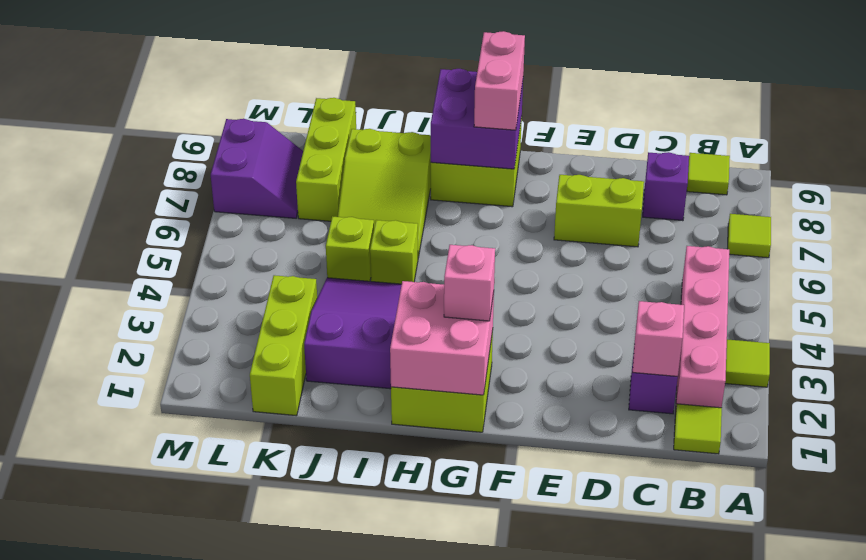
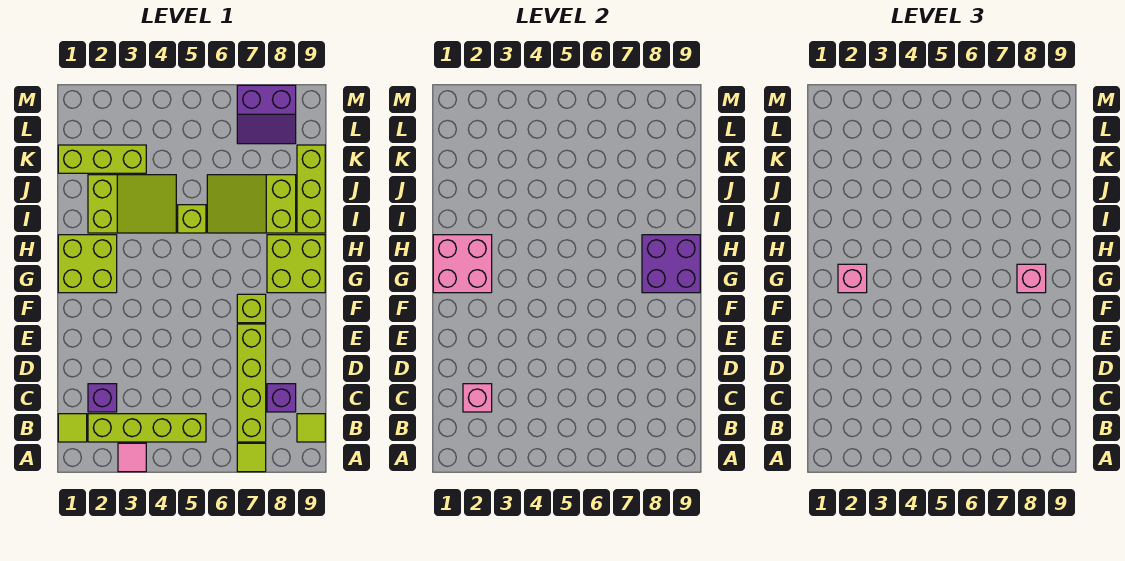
lime tile A3 level 1 -> pink tile A3 level 1
pink brick B2:B5 level 1 -> lime brick B2:B5 level 1
lime brick D7:E7 level 1 -> lime brick B7:E7 level 1
pink brick G8:G9 level 3 -> pink brick G8 level 3
purple slope I2:J4 level 1 top 2 -> lime slope I2:J4 level 1 top 2
lime brick J5 level 1 -> lime brick F7 level 1
lime brick K7:K9 level 1 -> lime brick I9:K9 level 1

